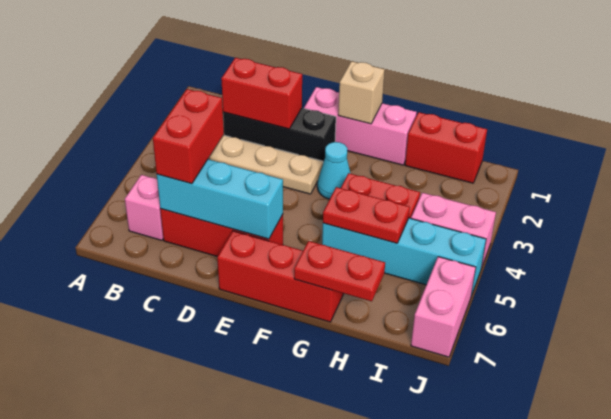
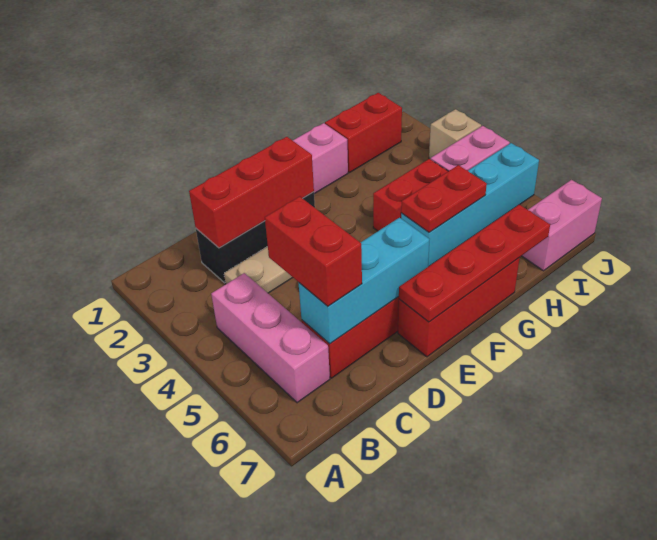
pink brick B6 level 1 -> pink brick B4:B6 level 1
red brick C2:D2 level 2 -> red brick C2:E2 level 2
tan brick F1 level 2 -> tan brick J3 level 1
cyan cone F3 level 1 -> none
red plate G7:H7 level 2 -> red plate E7:H7 level 2
pink brick J6:J7 level 1 -> pink brick I7:J7 level 1

